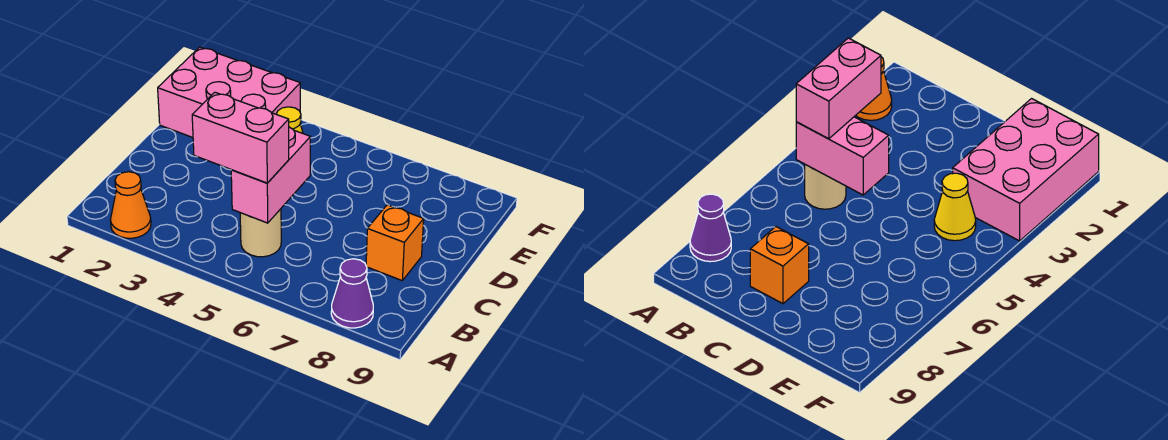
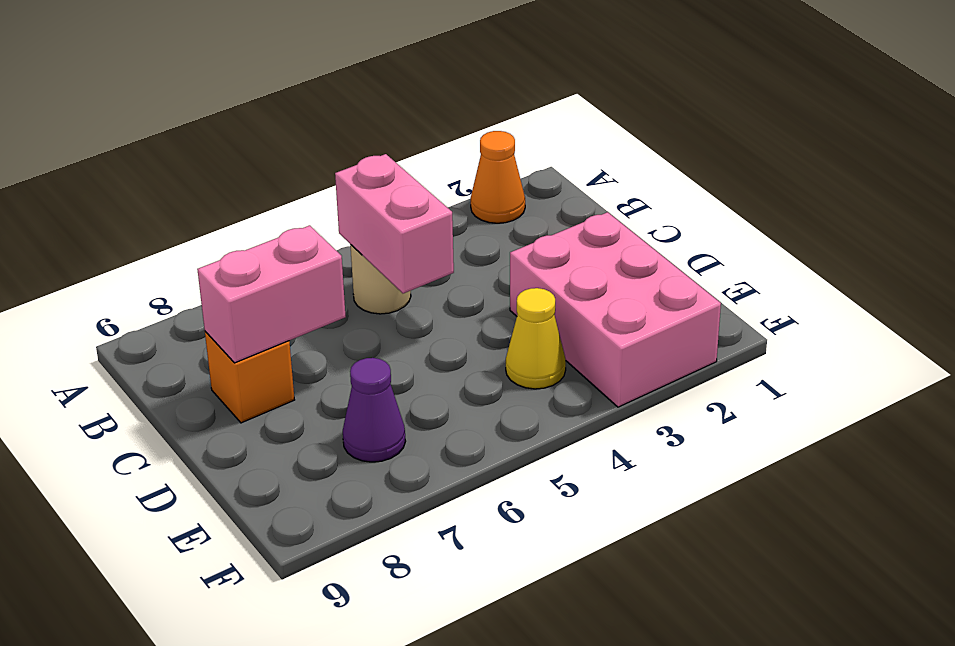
purple cone A8 level 1 -> purple cone E7 level 1
pink brick B4:B5 level 3 -> pink brick C7:C8 level 2
pink brick E1:F3 level 1 -> pink brick D2:F3 level 1

